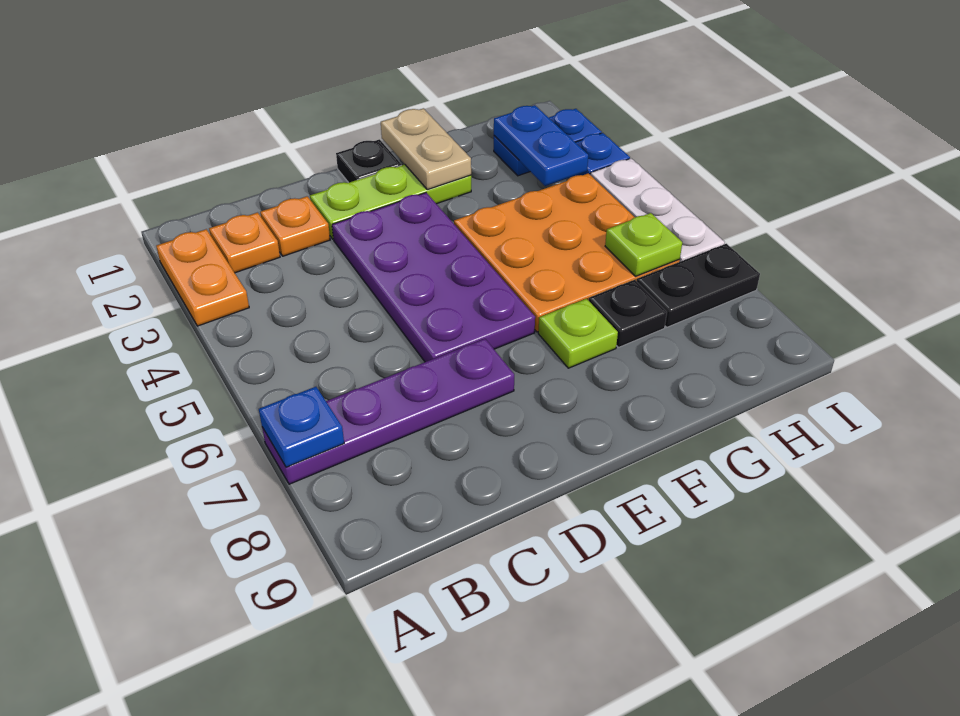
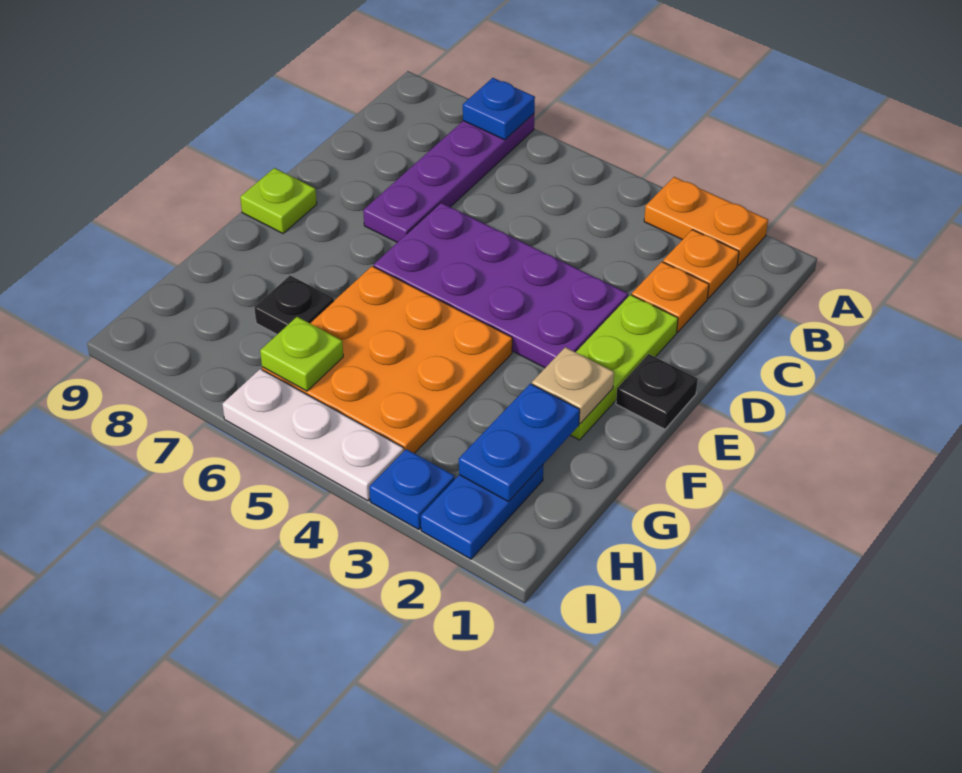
tan plate F1:F2 level 2 -> tan plate F2 level 2
lime plate F7 level 1 -> lime plate E9 level 1
blue plate H2:H3 level 2 -> blue plate G2:H2 level 2
black plate H7:I7 level 1 -> none

